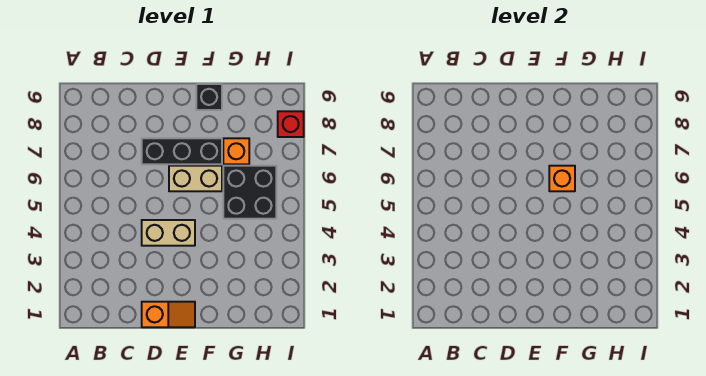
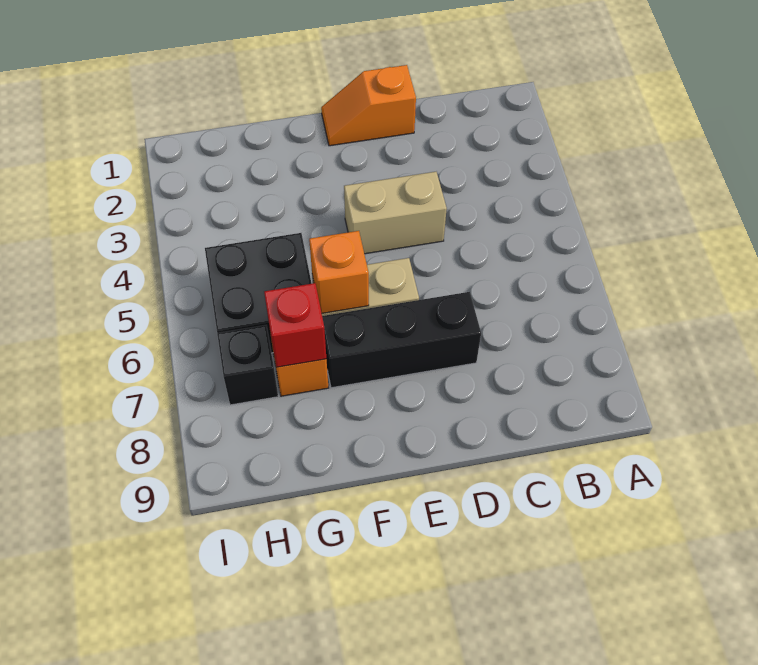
black brick F9 level 1 -> black brick H7 level 1
red brick I8 level 1 -> red brick G7 level 2

